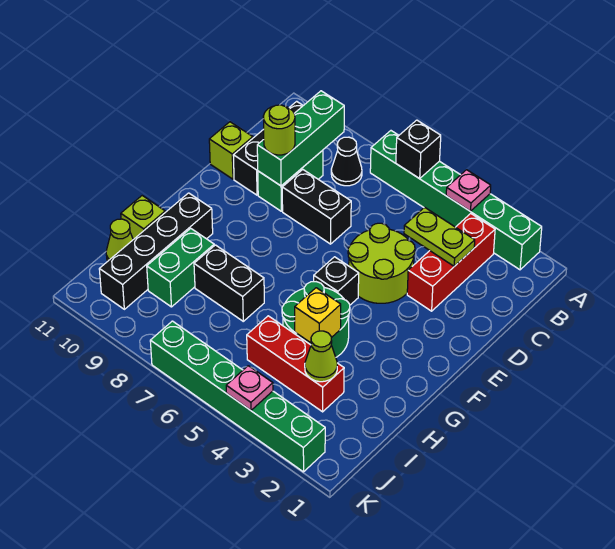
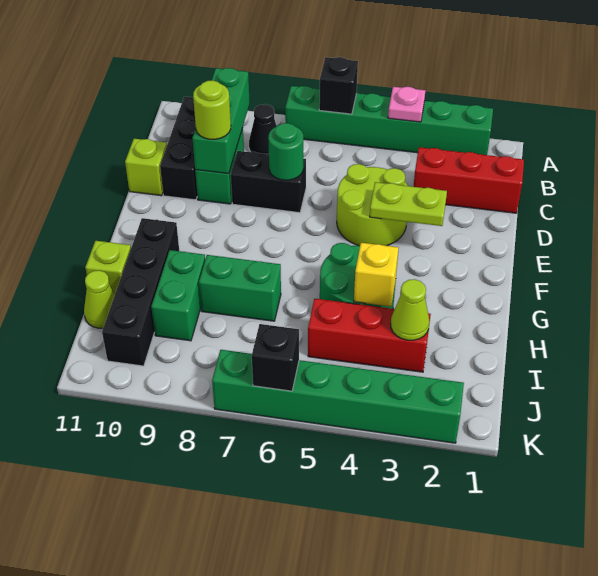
red brick B3:D3 level 1 -> red brick C1:C3 level 1
lime plate C3:C4 level 2 -> lime plate E3:E4 level 2
none -> green round brick D7 level 2
black brick F5 level 1 -> black brick K6 level 2
black brick H7:H8 level 1 -> green brick H7:H8 level 1
pink plate K4 level 2 -> none

